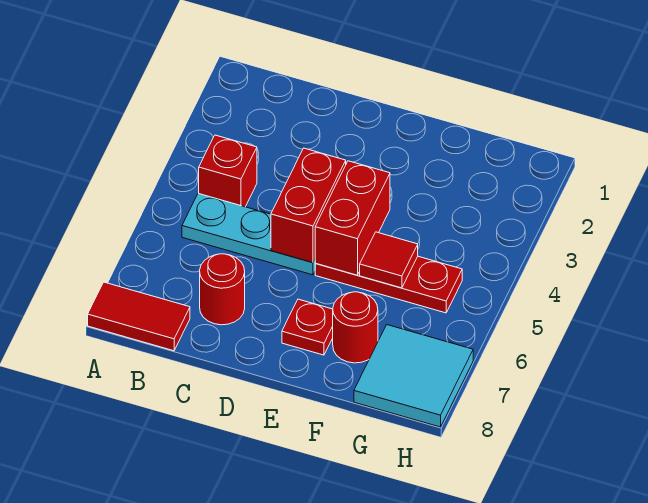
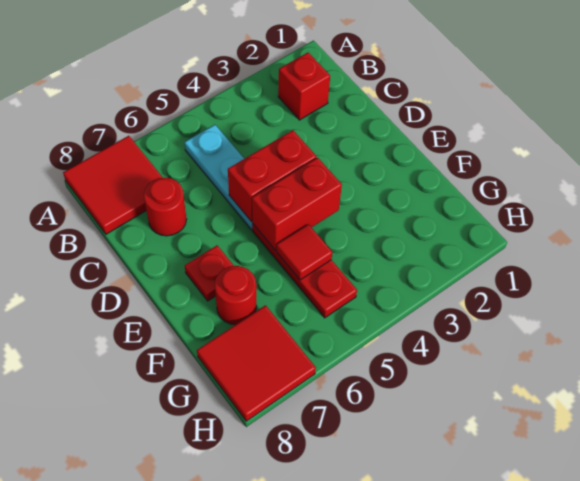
red tile A8:B8 level 1 -> red tile A7:B8 level 1
red brick B4 level 1 -> red brick B2 level 1
cyan tile G7:H8 level 1 -> red tile G7:H8 level 1

